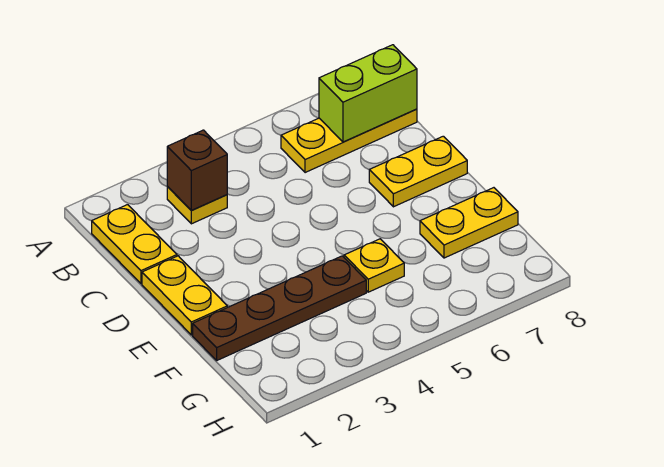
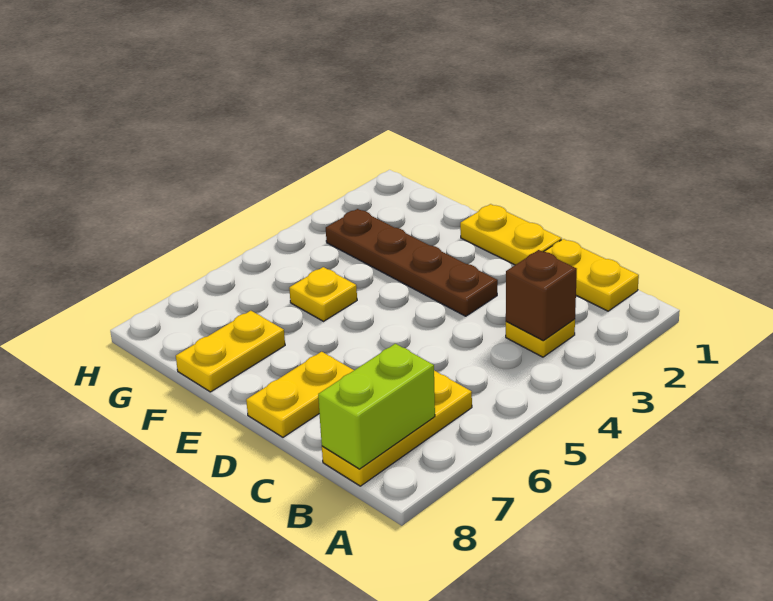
brown plate F1:F4 level 1 -> brown plate D3:G3 level 1

